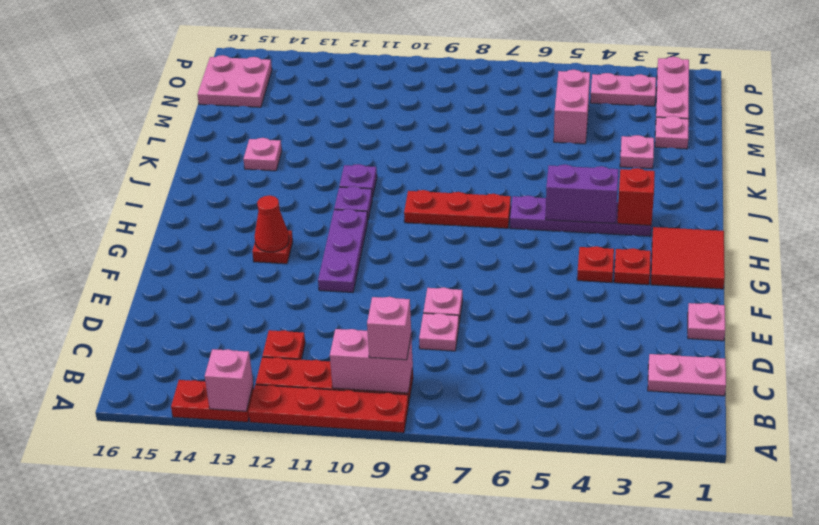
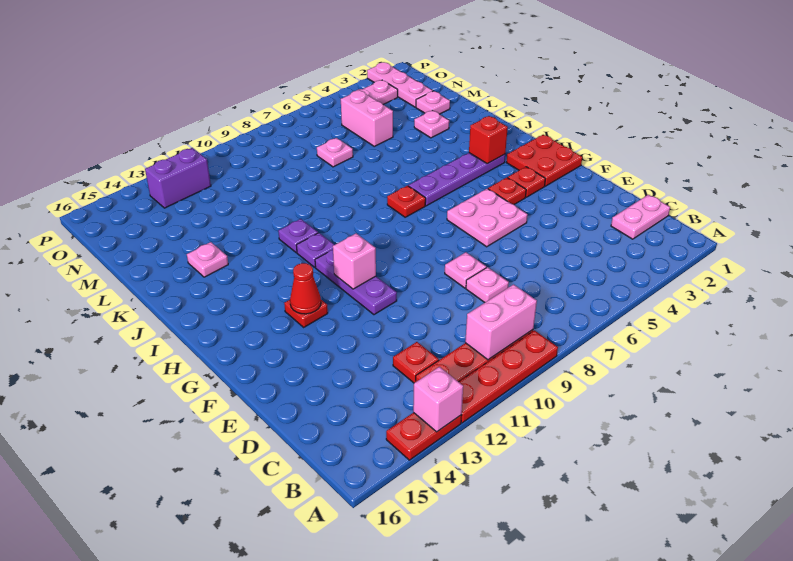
pink brick B9 level 3 -> pink brick G11 level 2
pink plate E1 level 1 -> pink plate M7 level 1
red tile G1:H2 level 1 -> red plate G1:H2 level 1
purple brick I4:I5 level 2 -> purple brick O12:O13 level 1
red plate I7:I9 level 1 -> red plate I7 level 1
pink plate N15:O16 level 1 -> pink plate F5:G6 level 1

